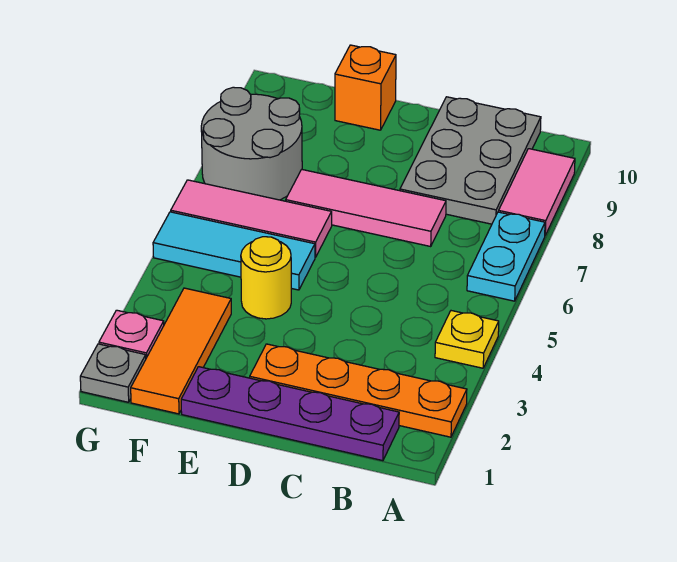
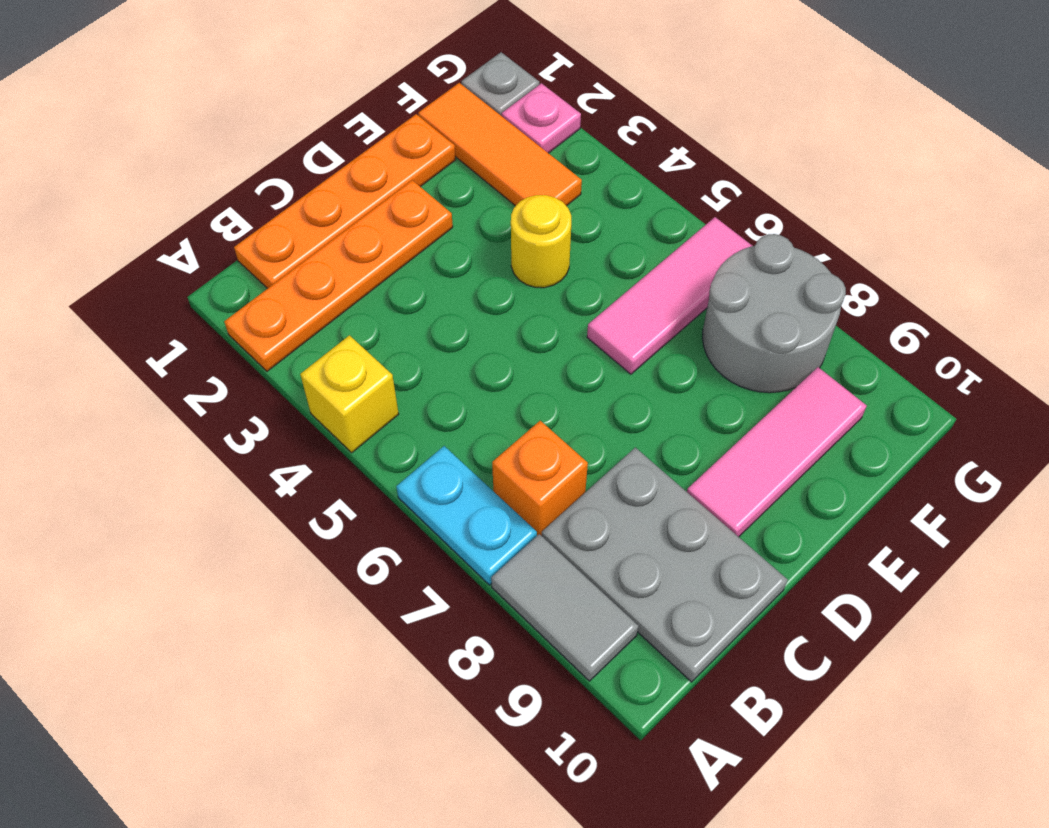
yellow plate A4 level 1 -> yellow brick A4 level 1
pink tile A8:A9 level 1 -> grey tile A8:A9 level 1
purple plate B1:E1 level 1 -> orange plate B1:E1 level 1
pink tile C7:E7 level 1 -> pink tile D9:F9 level 1
cyan tile E5:G5 level 1 -> none
orange brick E10 level 1 -> orange brick B7 level 1

